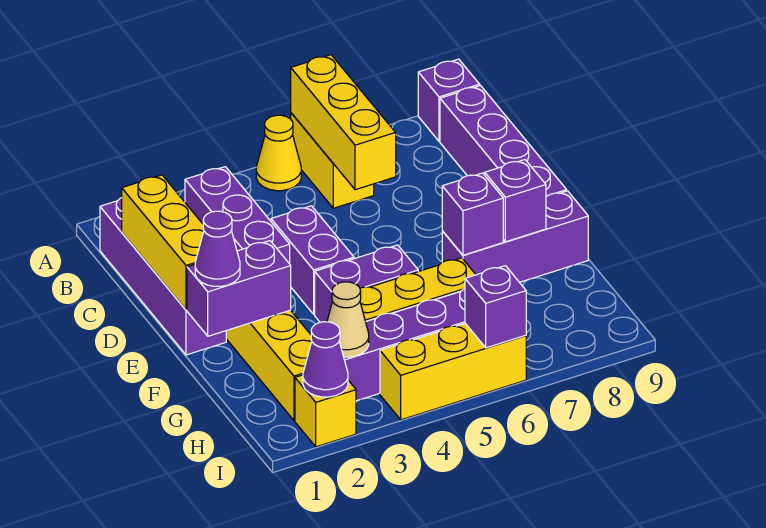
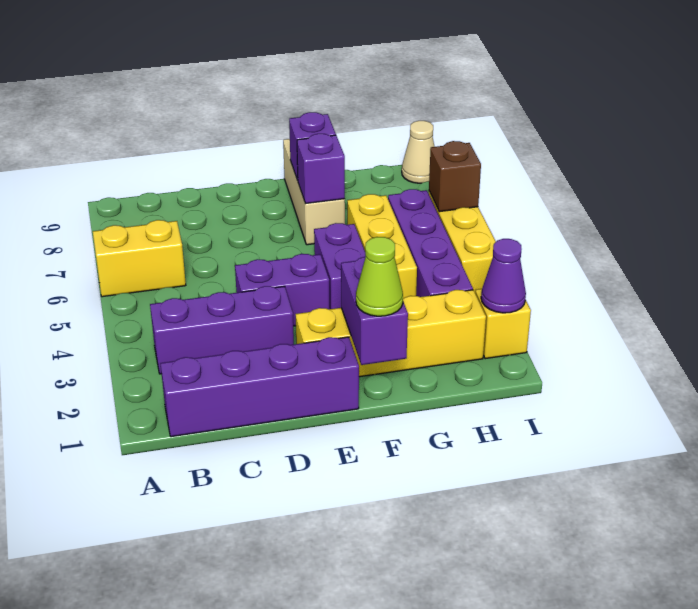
yellow cone A5 level 1 -> none
yellow brick A6:C6 level 2 -> none
purple brick A9 level 1 -> none
purple brick B9:E9 level 1 -> none
yellow brick C1:E1 level 2 -> none
purple cone F1 level 3 -> lime cone F1 level 3
purple brick F7:F9 level 1 -> tan brick F7:F9 level 1
tan cone H3 level 2 -> tan cone I9 level 1
purple brick I6 level 2 -> brown brick I6 level 2

